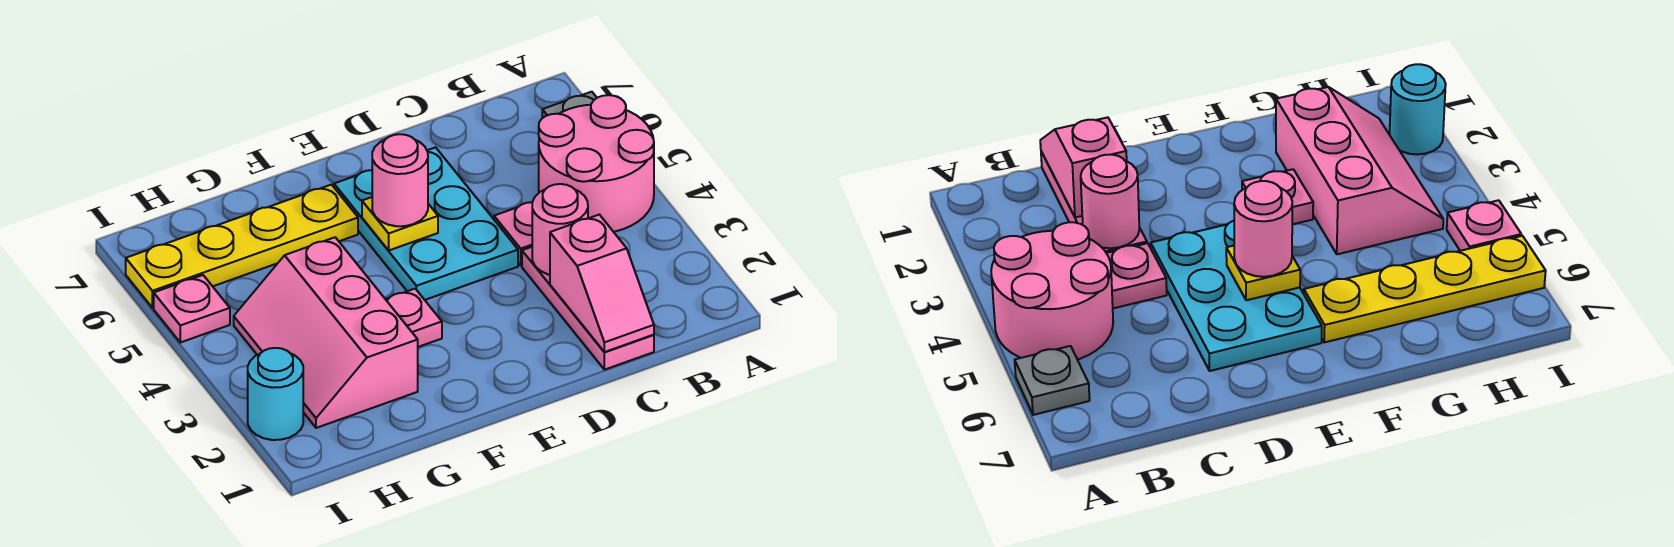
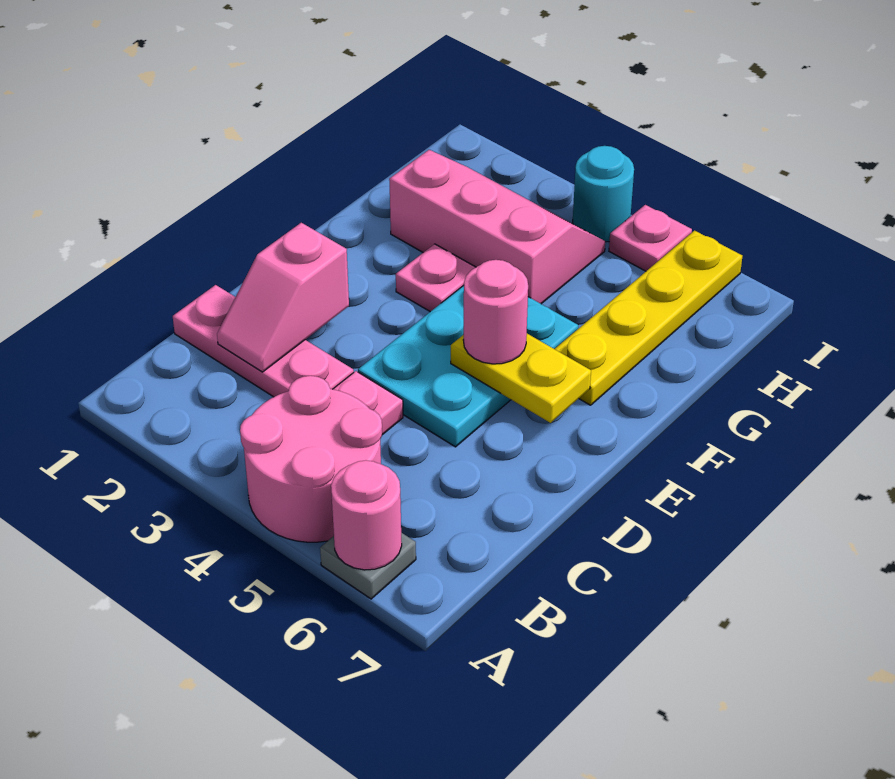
pink slope C1:C2 level 2 top 2 -> pink slope C2:D2 level 2 top D
pink round brick C3 level 2 -> pink round brick A6 level 2
cyan plate D4:E6 level 1 -> cyan plate D4:F5 level 1
yellow plate E5 level 2 -> yellow plate E5:E6 level 2
cyan round brick I2 level 1 -> cyan round brick I4 level 1

